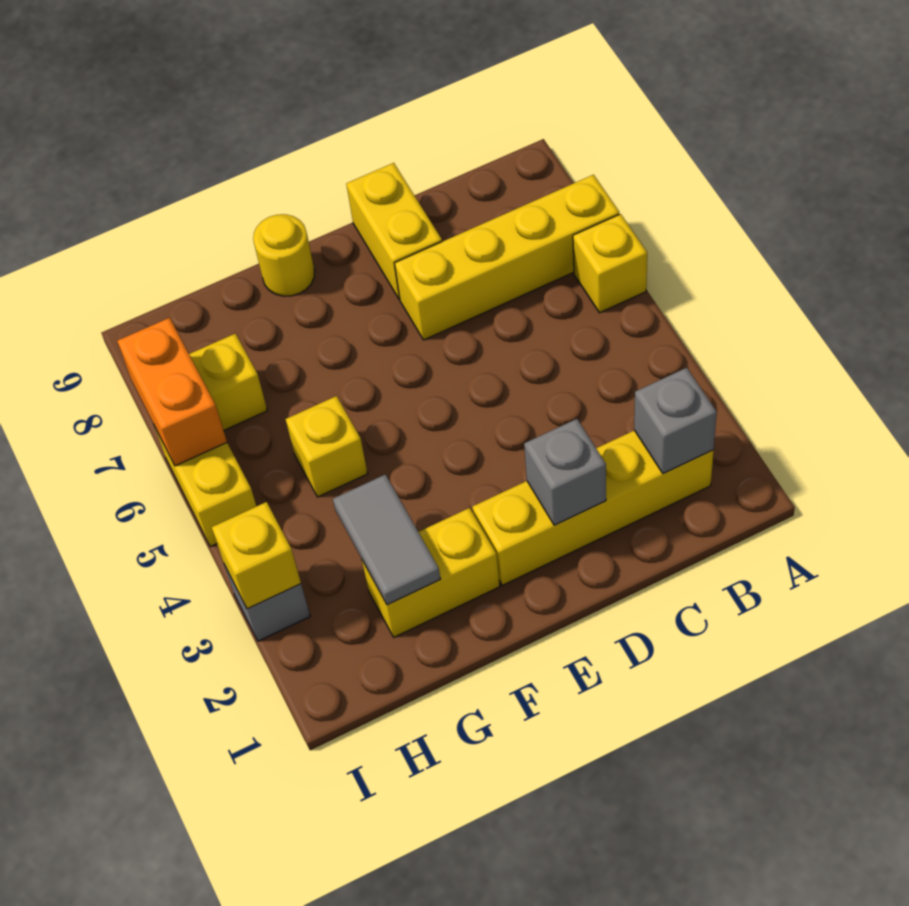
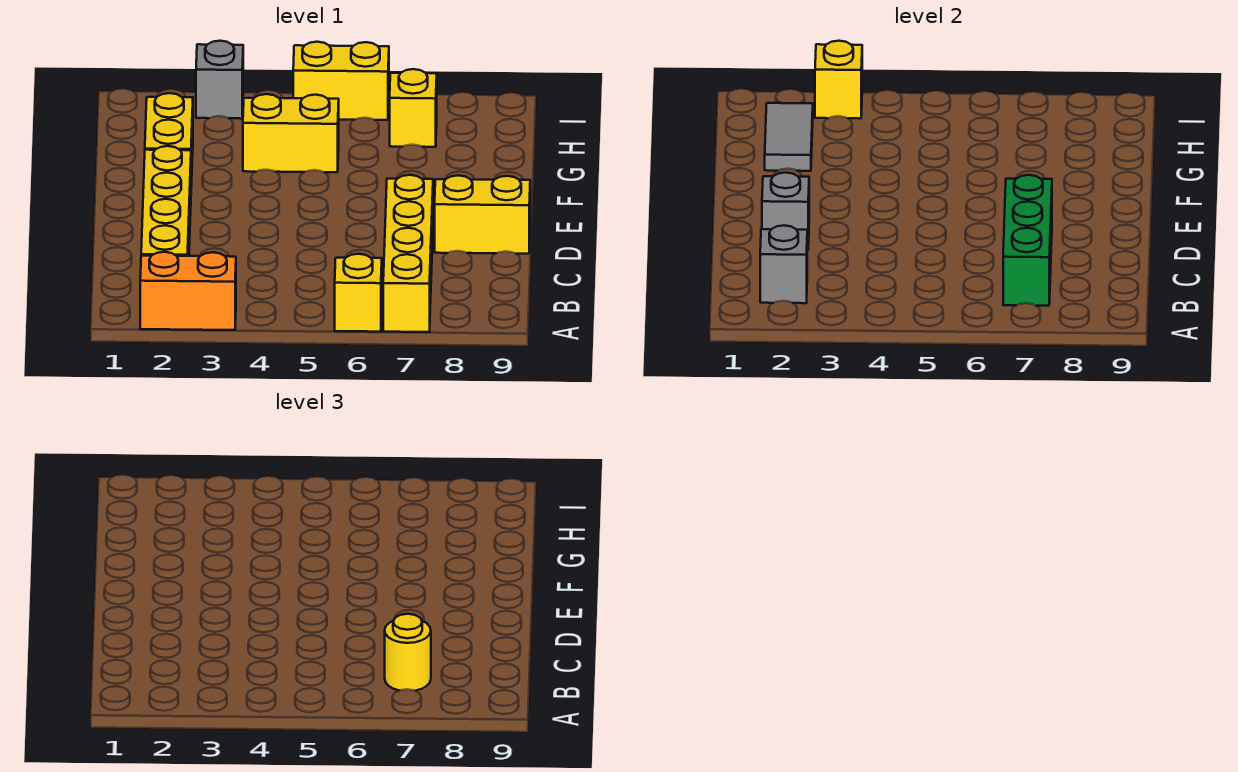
none -> green brick B7:D7 level 2
yellow round brick F9 level 1 -> yellow round brick B7 level 3
grey tile G2:G3 level 2 -> grey tile G2:H2 level 2
yellow brick G5 level 1 -> yellow brick G4:G5 level 1
orange brick I6:I7 level 2 -> orange brick A2:A3 level 1

